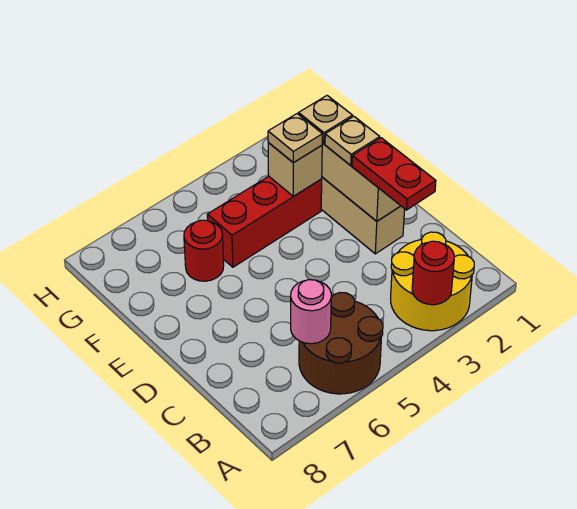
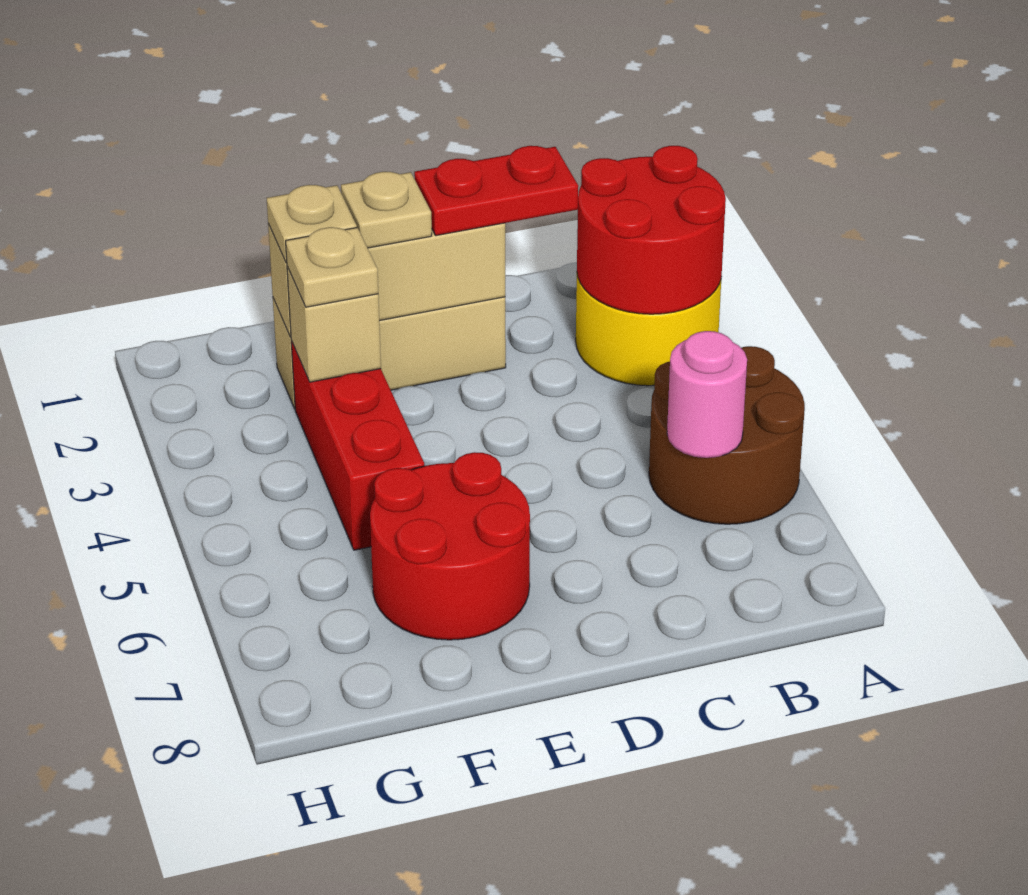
red round brick A3 level 2 -> red round brick A2:B3 level 2
red round brick F6 level 1 -> red round brick E6:F7 level 1

